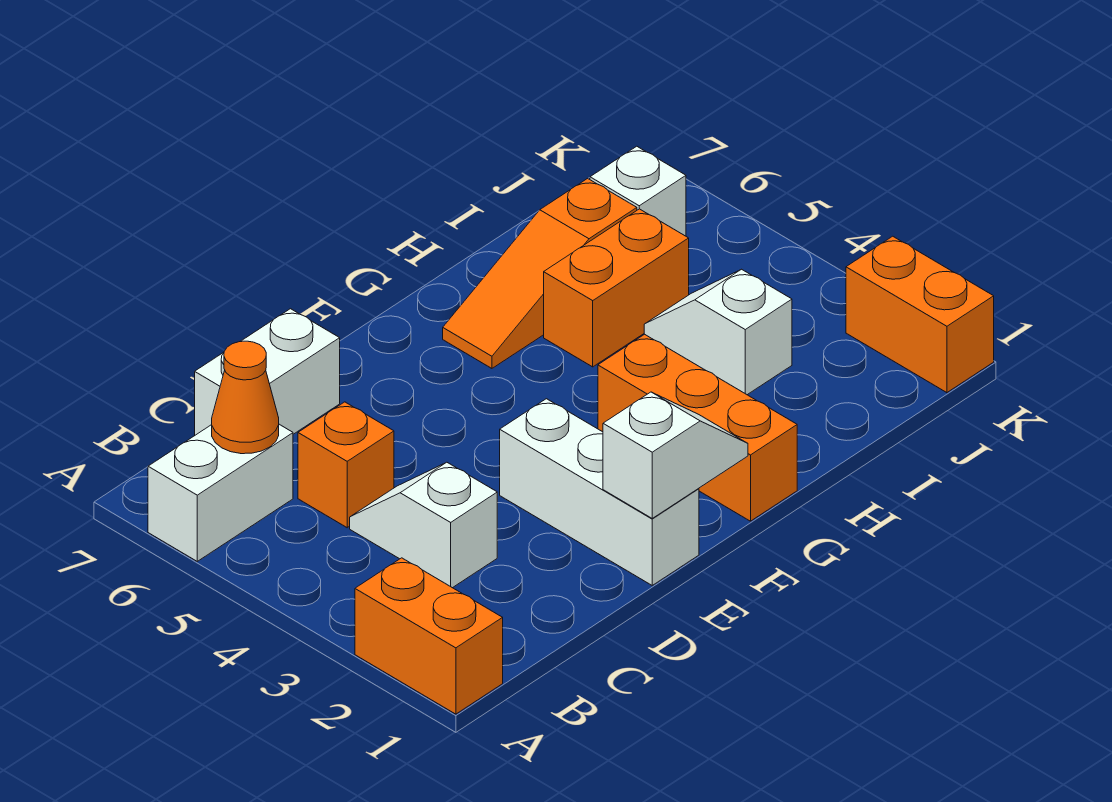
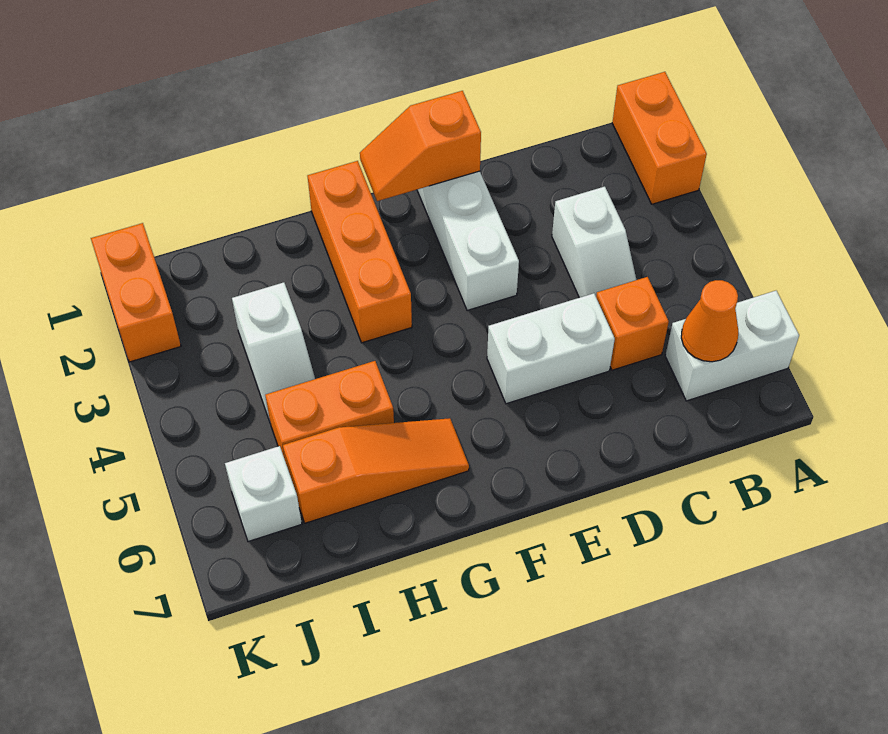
white brick C7:D7 level 1 -> white brick D5:E5 level 1
white slope E1:F1 level 2 top E -> orange slope E1:F1 level 2 top E

